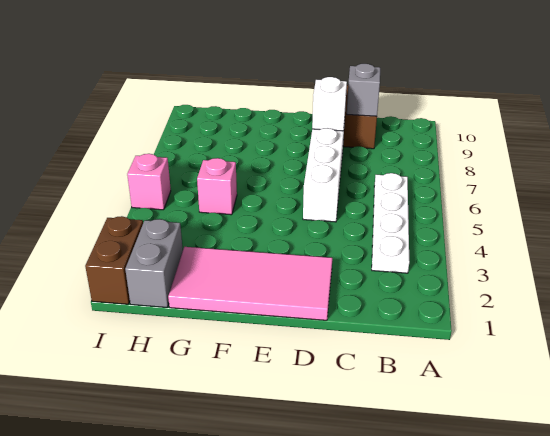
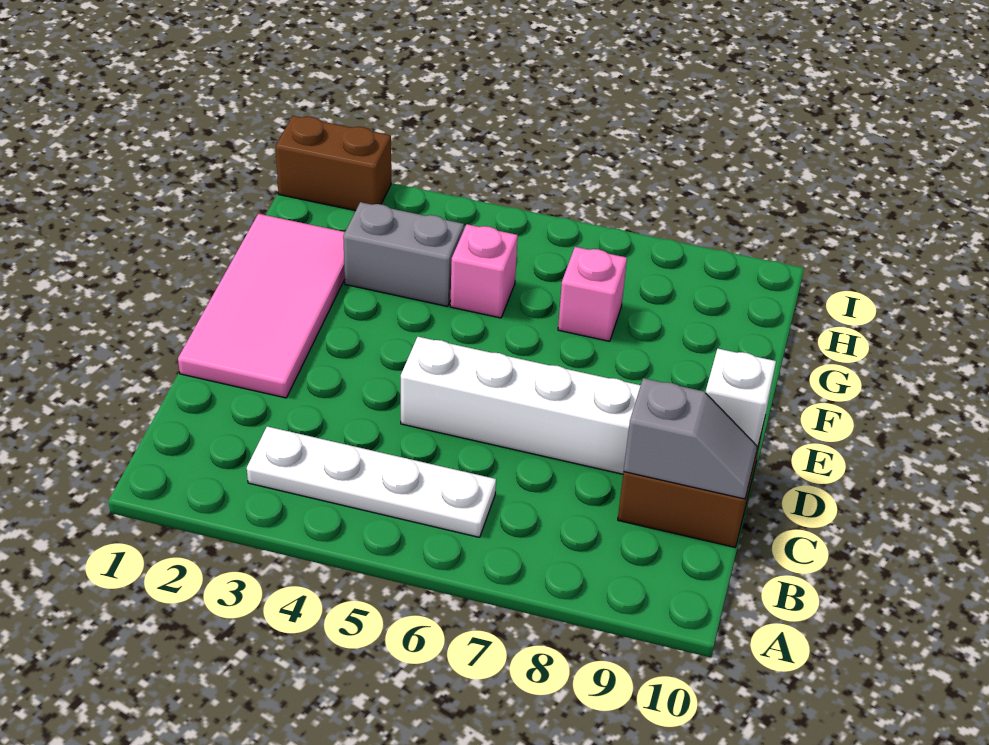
white brick D8 level 2 -> white brick D10 level 2
grey brick H1:H2 level 1 -> grey brick G3:G4 level 1
pink brick I5 level 1 -> pink brick G7 level 1

